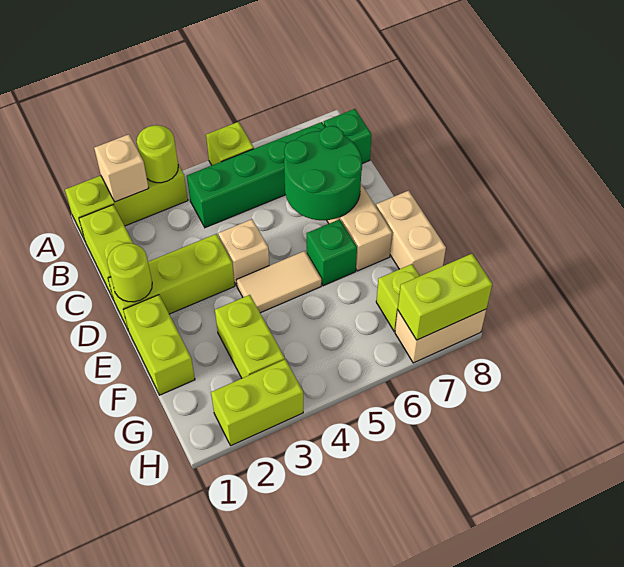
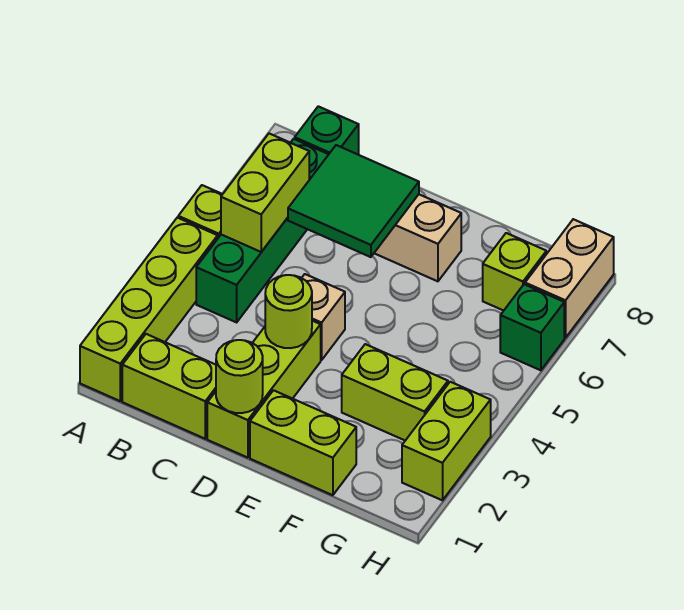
lime brick A1:A3 level 1 -> lime brick A1:A4 level 1
tan brick A2 level 2 -> none
lime round brick A3 level 2 -> lime round brick D3 level 2
green round brick C6:D7 level 2 -> green tile C6:D7 level 2
tan tile E4:E5 level 1 -> none
green brick E6 level 1 -> green brick H6 level 1
tan brick E8:F8 level 1 -> none
lime brick H7:H8 level 2 -> lime brick B5:B6 level 2

